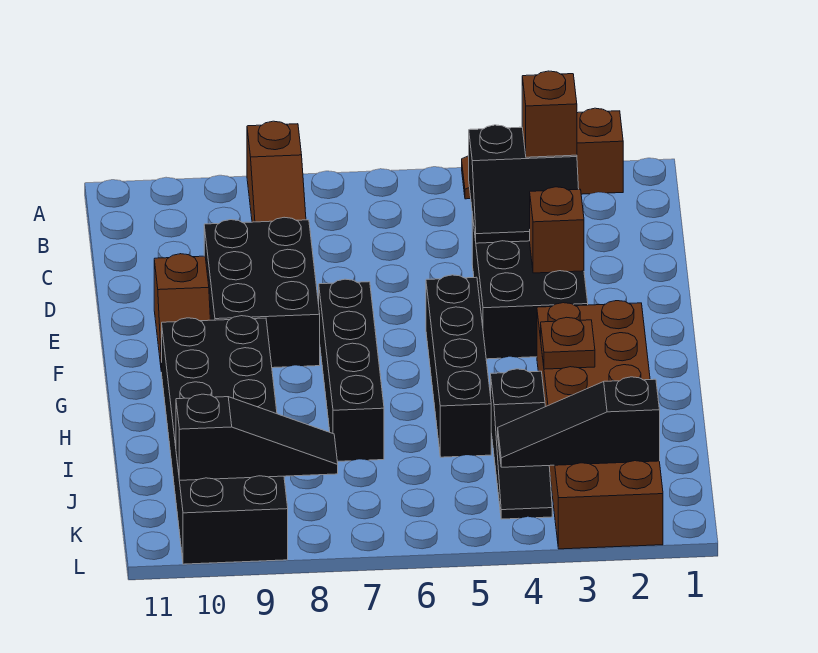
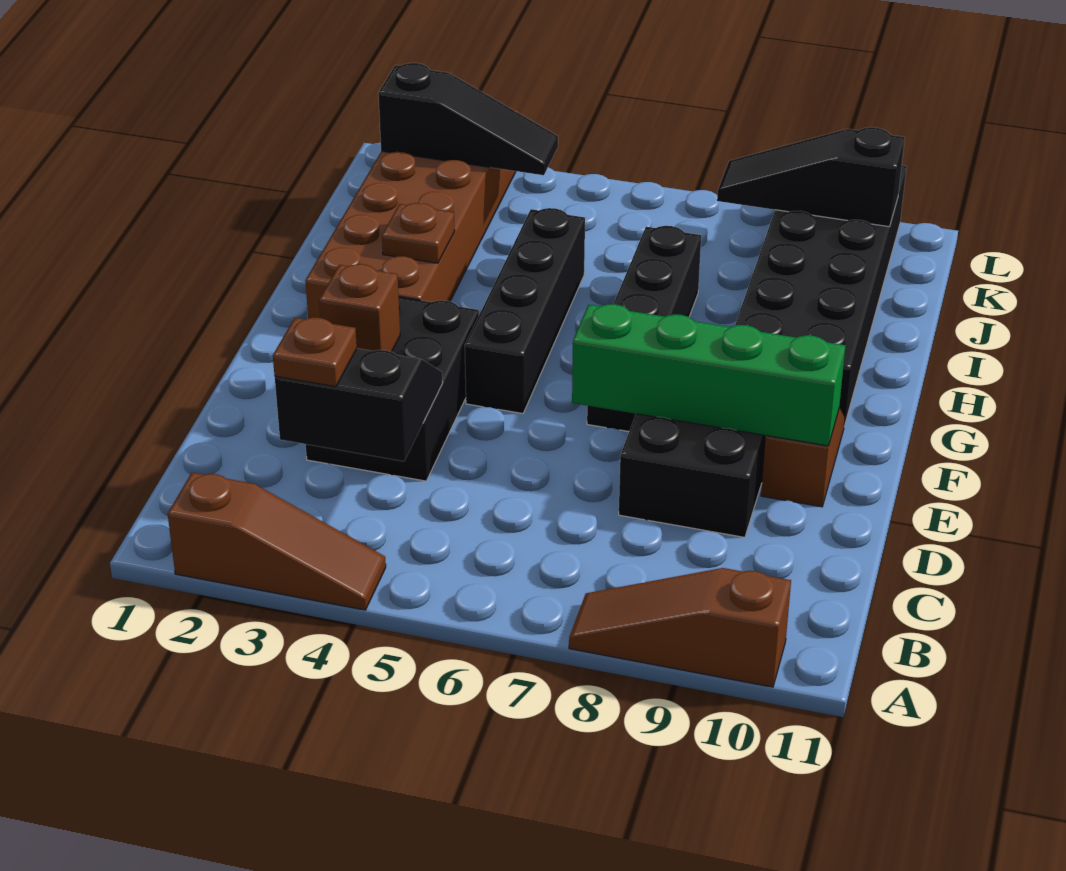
brown slope A8:C8 level 1 top A -> brown slope A8:A10 level 1 top 10
brown brick C3 level 3 -> brown plate C3 level 3
none -> green brick E7:E10 level 2
black slope I4:K4 level 1 top I -> none

